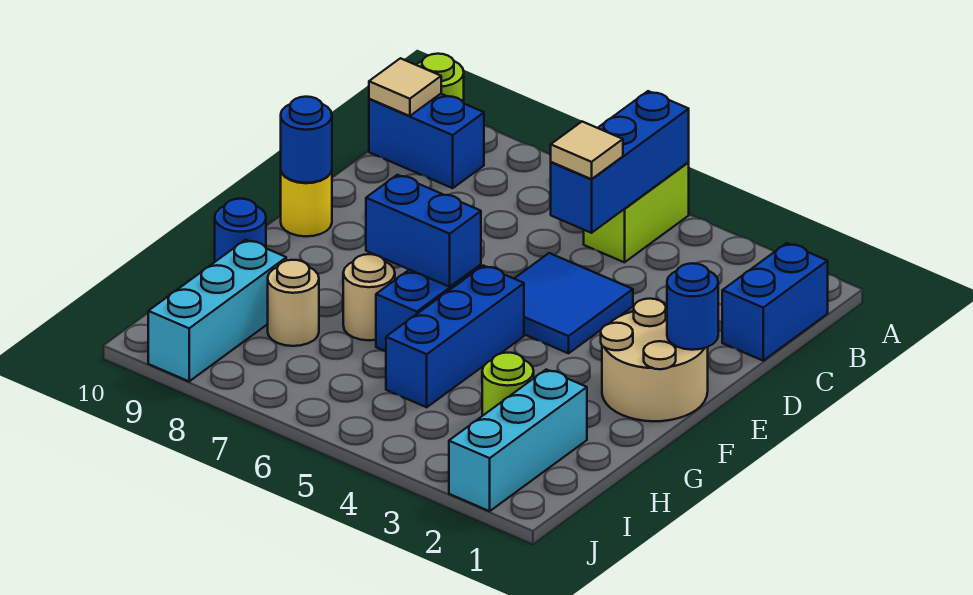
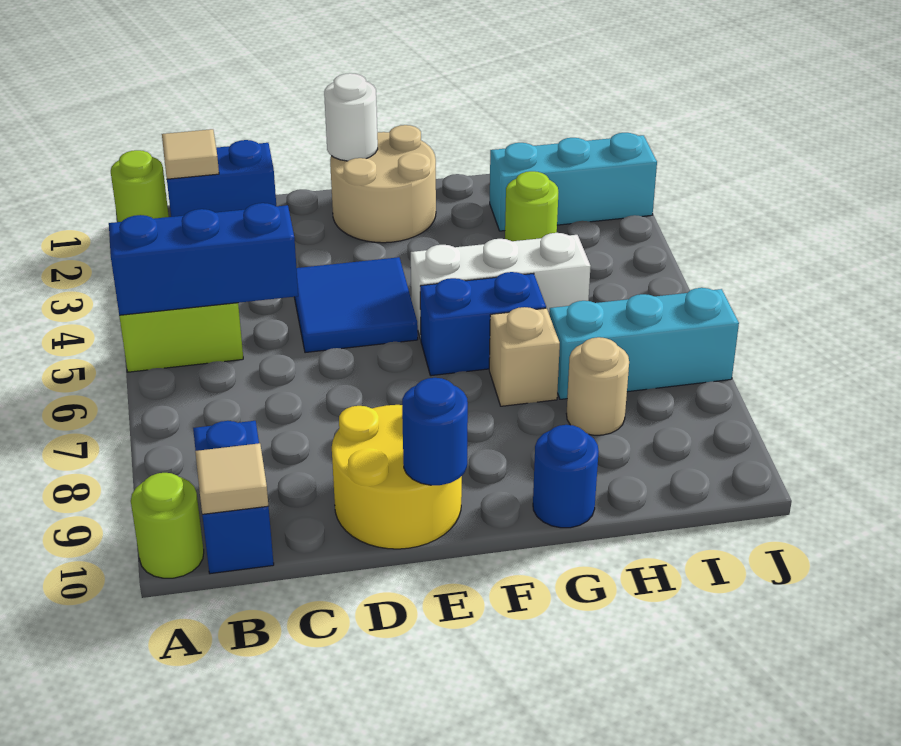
none -> lime round brick A1 level 1
tan tile C5 level 3 -> tan tile B1 level 2
blue round brick E1 level 2 -> white round brick E1 level 2
yellow round brick E10 level 1 -> yellow round brick D9:E10 level 1
blue brick F5:H5 level 1 -> white brick F5:H5 level 1
blue brick F6:F7 level 2 -> none
tan round brick G7 level 1 -> tan brick G7 level 1
cyan brick H9:J9 level 1 -> cyan brick H7:J7 level 1

